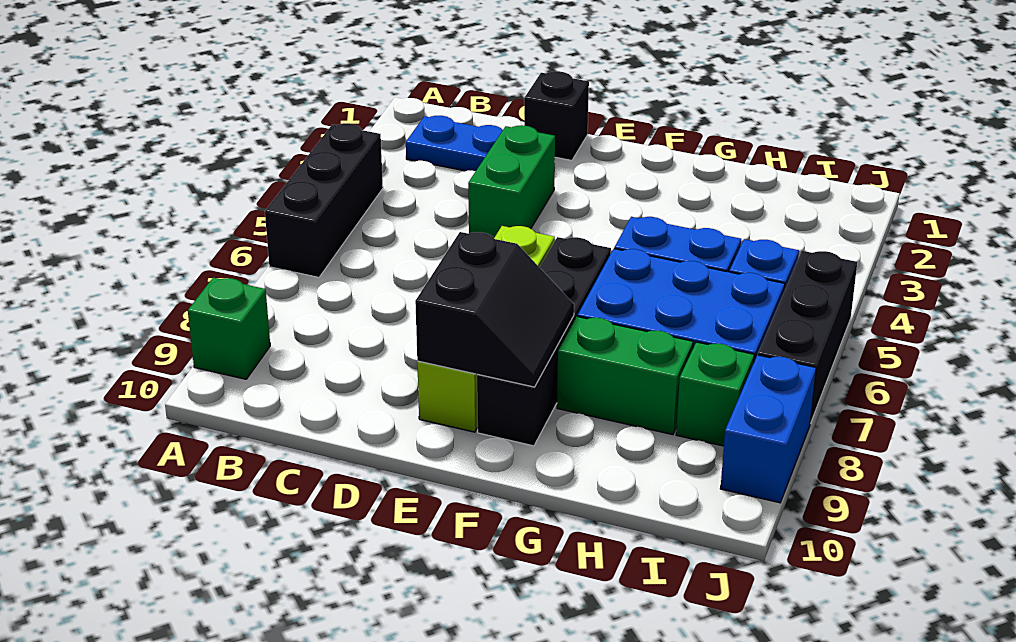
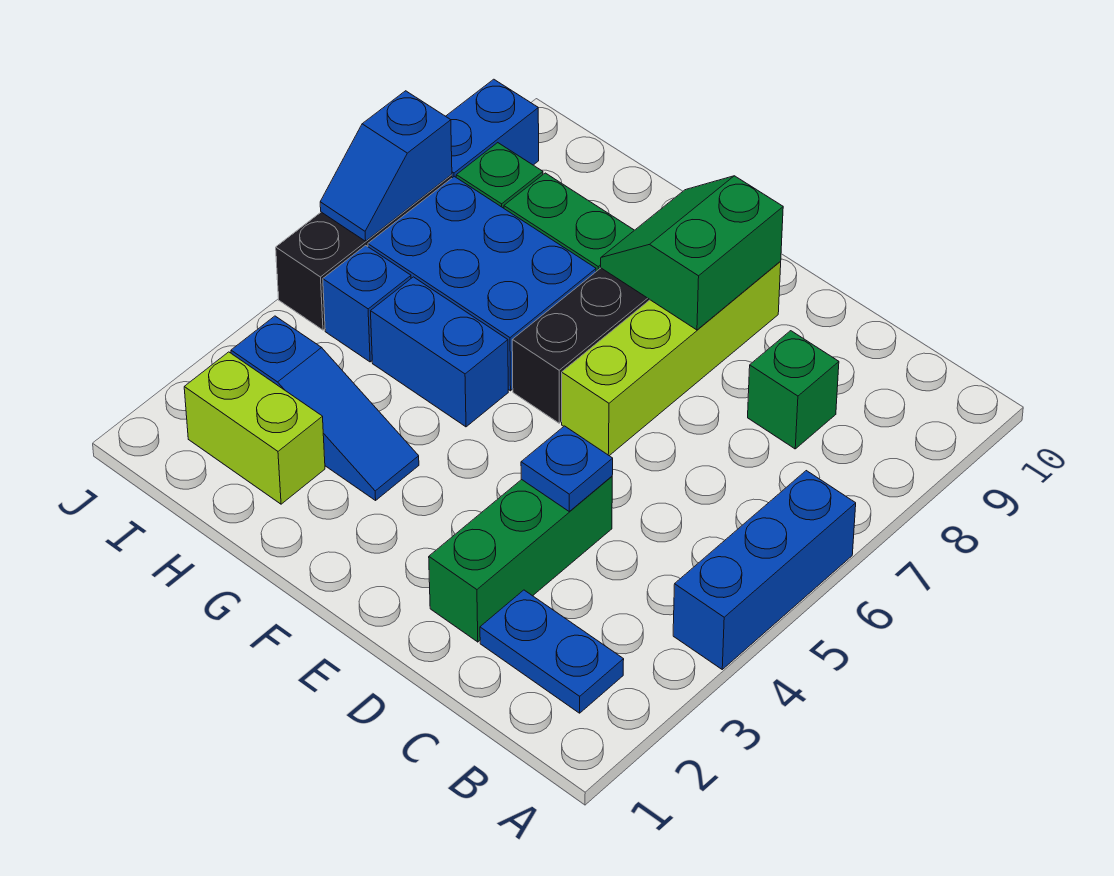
black brick A4:A6 level 1 -> blue brick A4:A6 level 1
green brick A9 level 1 -> green brick C8 level 1
black brick D1 level 1 -> none
green brick D3:D4 level 1 -> green brick D2:D4 level 1
none -> blue plate D4 level 2
black slope E8:F9 level 2 top E -> green slope E8:F9 level 2 top E
none -> blue slope G3:I3 level 1 top I
none -> lime brick H2:I2 level 1
none -> blue slope J6:J7 level 2 top 7

